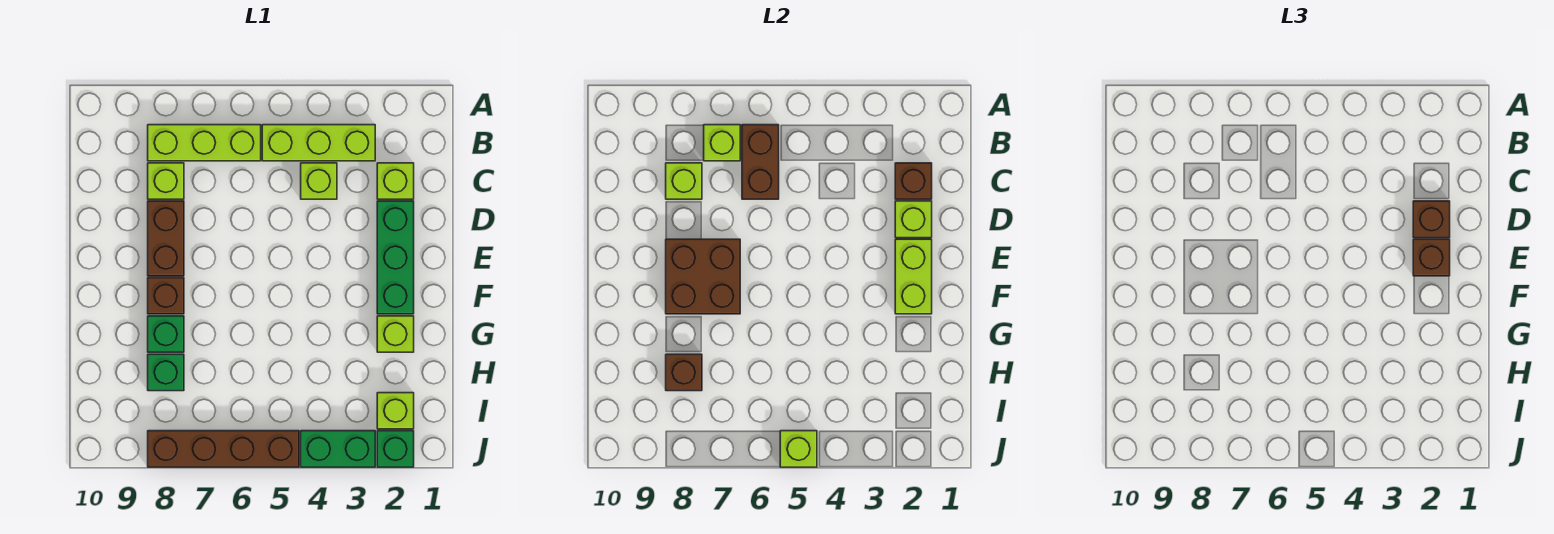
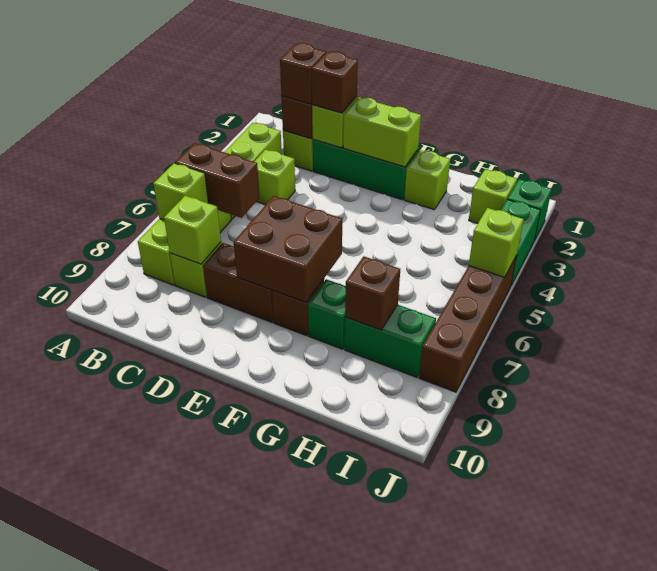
brown brick E2 level 3 -> brown brick C2 level 3
green brick H8 level 1 -> green brick H8:I8 level 1

